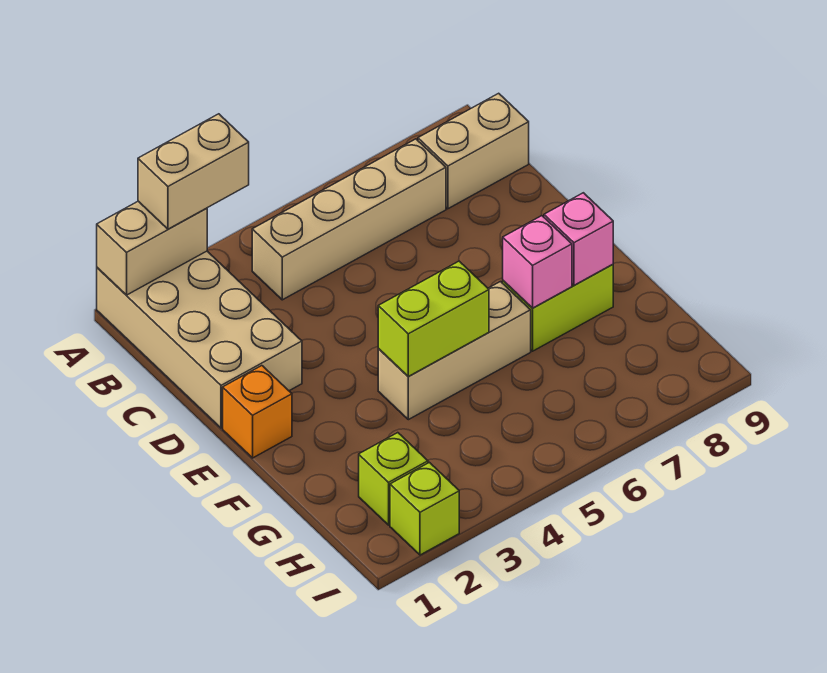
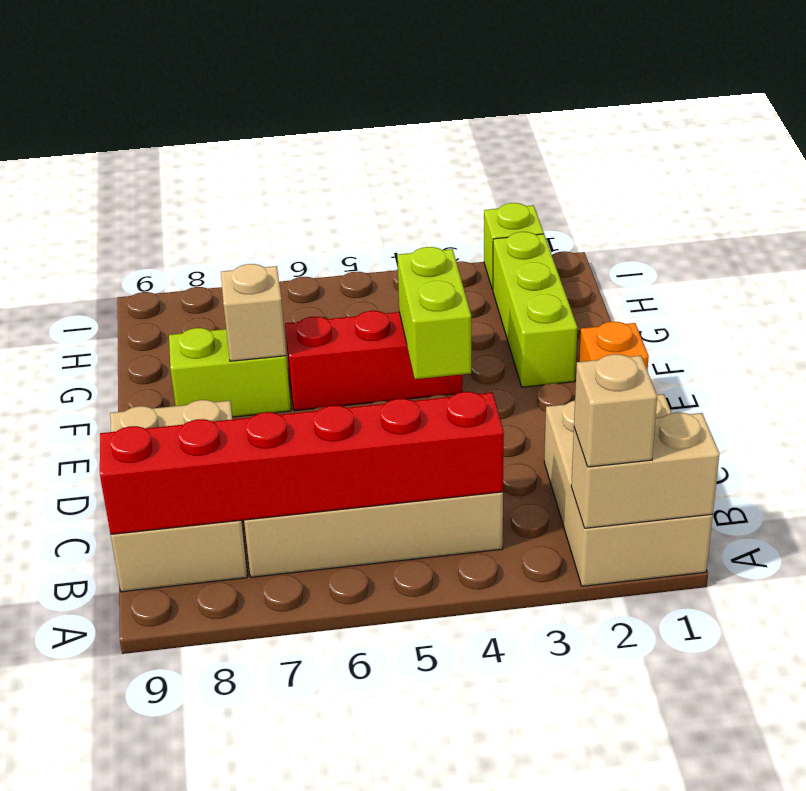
tan brick A1:D2 level 1 -> tan brick A1:C2 level 1
tan brick A2:A3 level 3 -> tan brick A2 level 3
none -> red brick B4:B9 level 2
tan brick B8:B9 level 1 -> tan brick B8:D9 level 1
tan brick F4:F6 level 1 -> red brick F4:F6 level 1
lime brick F4:F5 level 2 -> lime brick E4:F4 level 2
pink brick F7 level 2 -> tan brick F7 level 2
pink brick F8 level 2 -> none
lime brick H2 level 1 -> lime brick F2:H2 level 1

